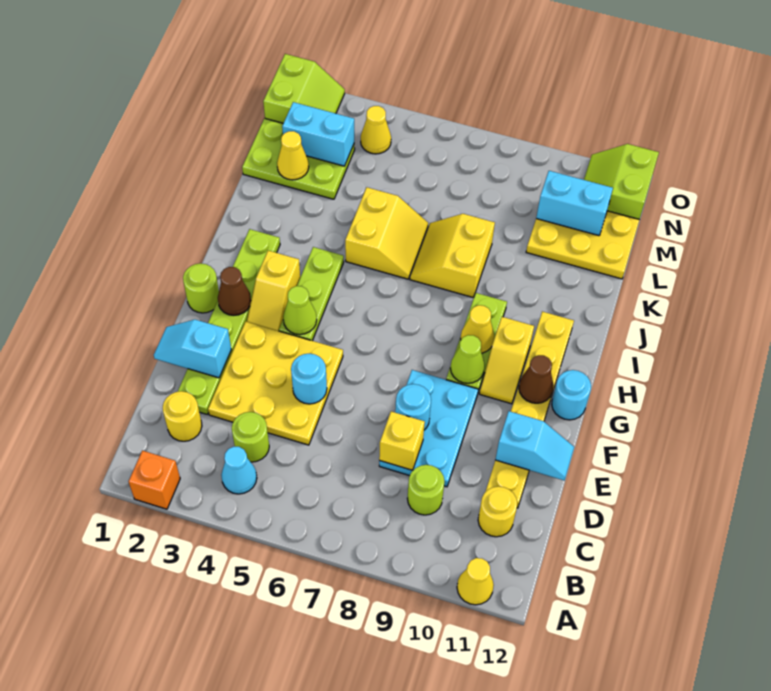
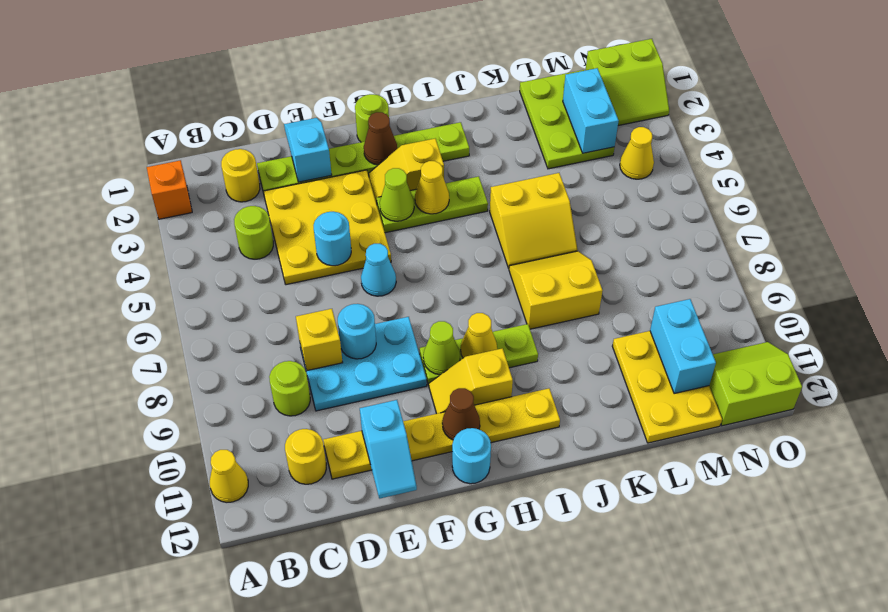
cyan cone B4 level 1 -> cyan cone F6 level 1
yellow cone L2 level 2 -> yellow cone H4 level 2

